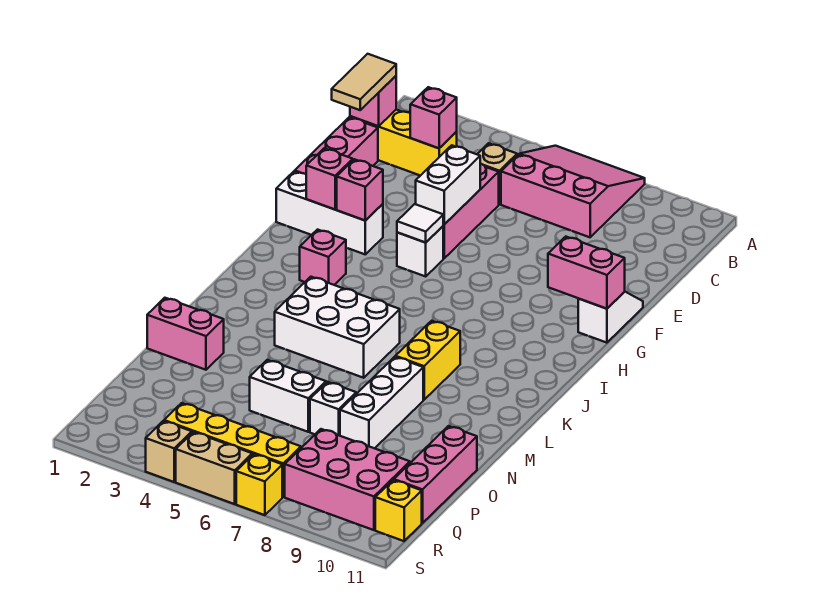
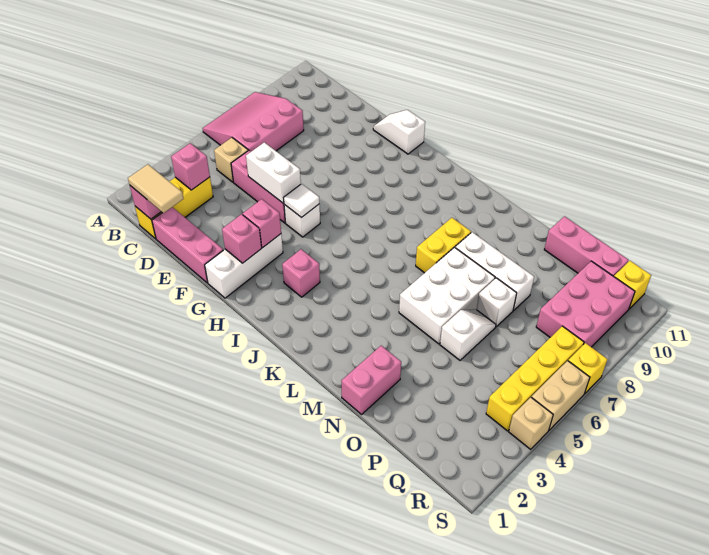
pink brick G10:G11 level 2 -> none
white brick K4:L6 level 1 -> white brick M5:N7 level 1
yellow brick K8:L8 level 1 -> yellow brick L7:L8 level 1
white brick O5:O6 level 1 -> white slope O5:O6 level 1 top 5

